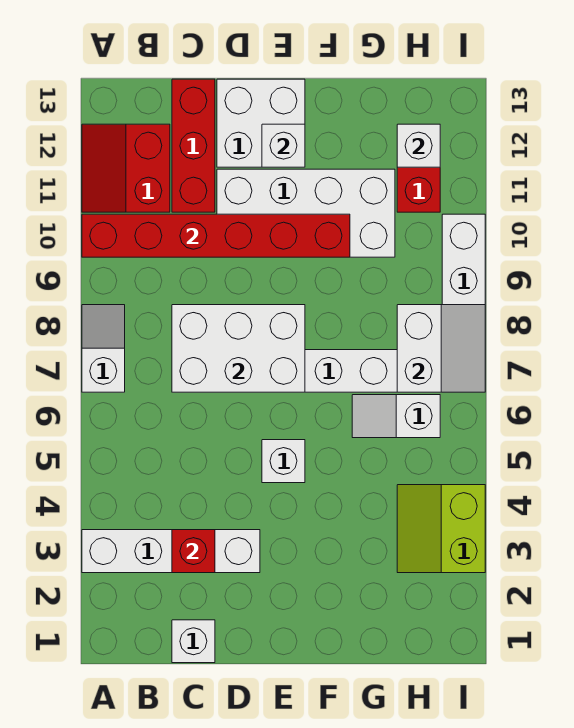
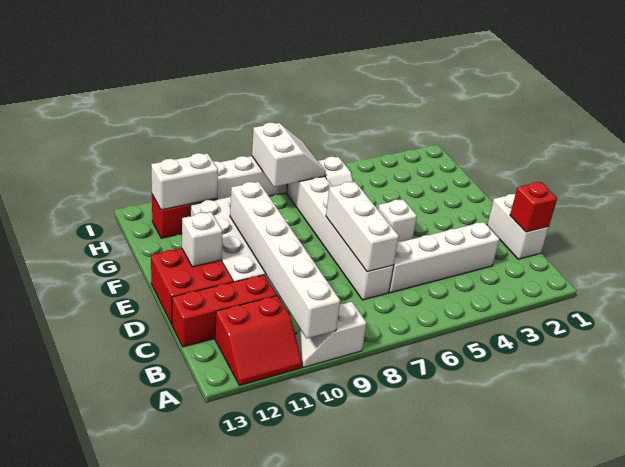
white brick A3:D3 level 1 -> white brick C3:C6 level 1
white slope A7:A8 level 1 top 7 -> white slope A9:A10 level 1 top 9
red brick A10:F10 level 2 -> white brick A10:F10 level 2
white brick C1 level 1 -> white brick C1:D1 level 1
red brick C3 level 2 -> red brick C1 level 2
white brick C7:E8 level 2 -> white brick C7:E7 level 2
white brick D12:E13 level 1 -> red brick D12:E13 level 1
lime slope H3:I4 level 1 top I -> none
white slope H7:I8 level 2 top H -> white slope H7:I8 level 2 top 8
white brick H12 level 2 -> white brick H11:H12 level 2

